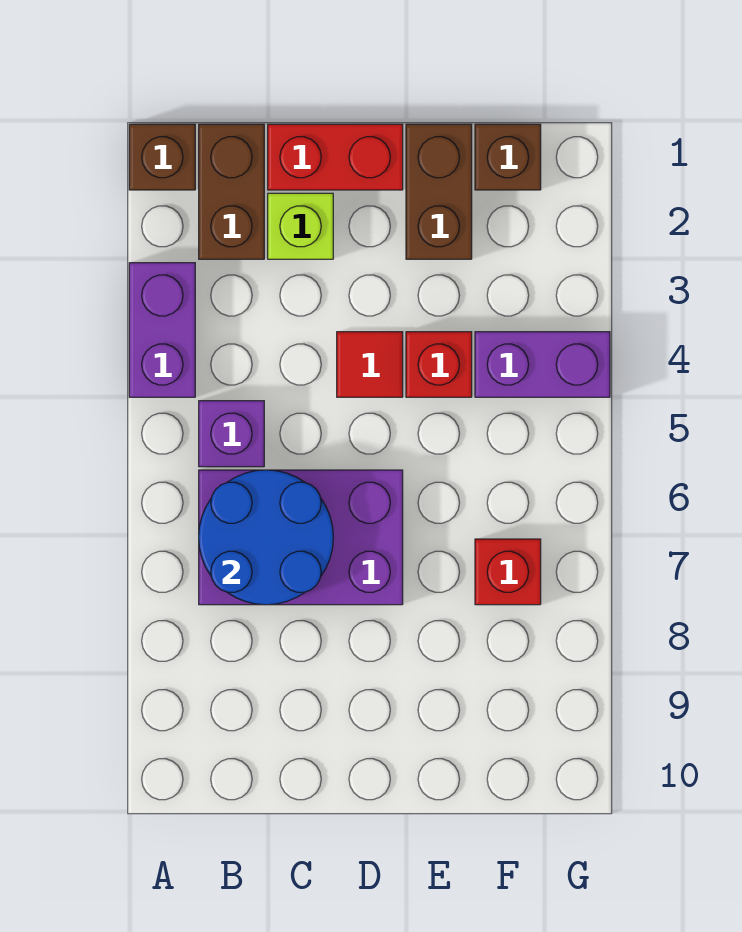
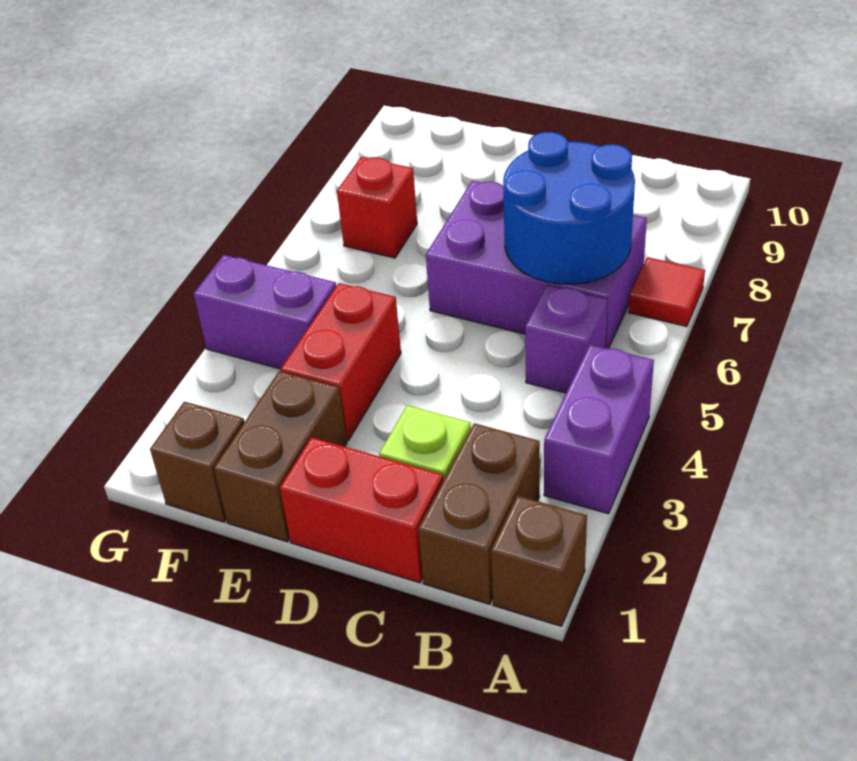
red tile D4 level 1 -> red tile A7 level 1
red brick E4 level 1 -> red brick E3:E4 level 1

